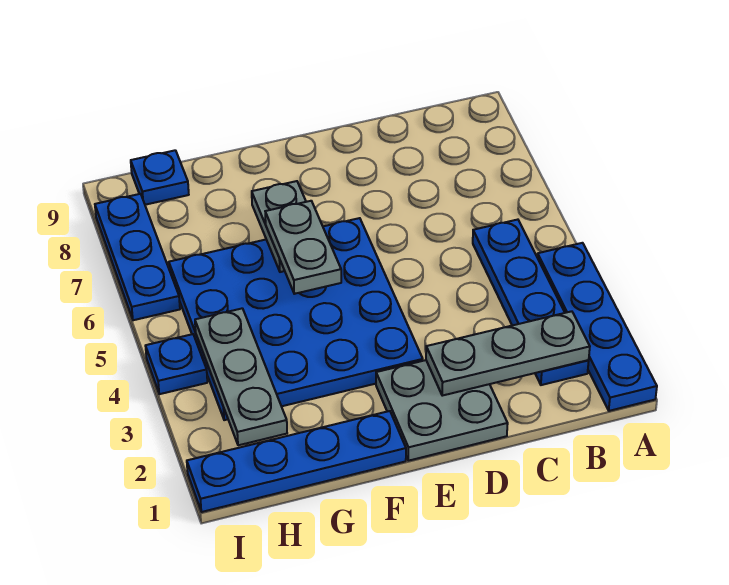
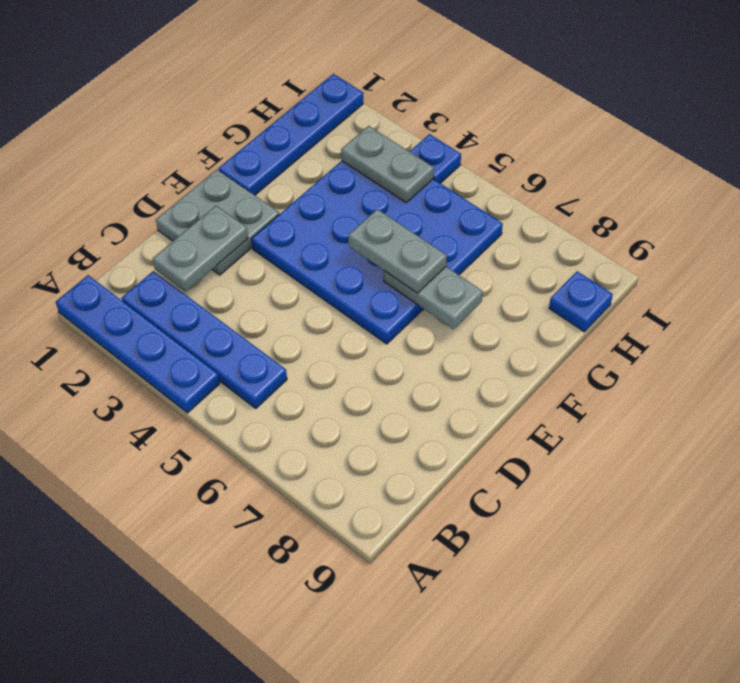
grey plate B2:D2 level 2 -> grey plate C2:D2 level 2
grey plate H2:H4 level 2 -> grey plate H3:H4 level 2
blue plate I6:I8 level 1 -> none

